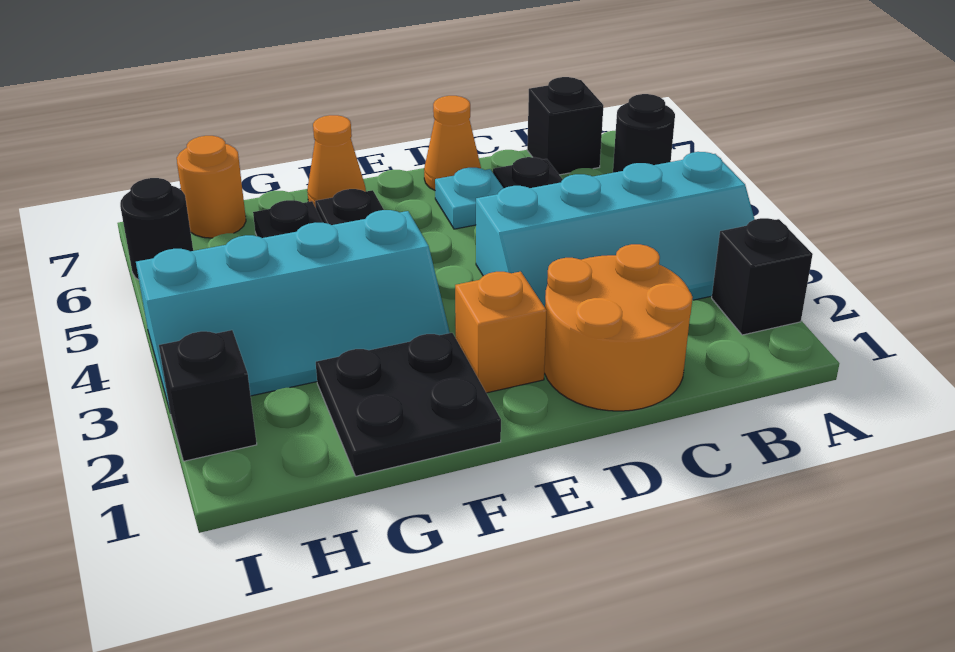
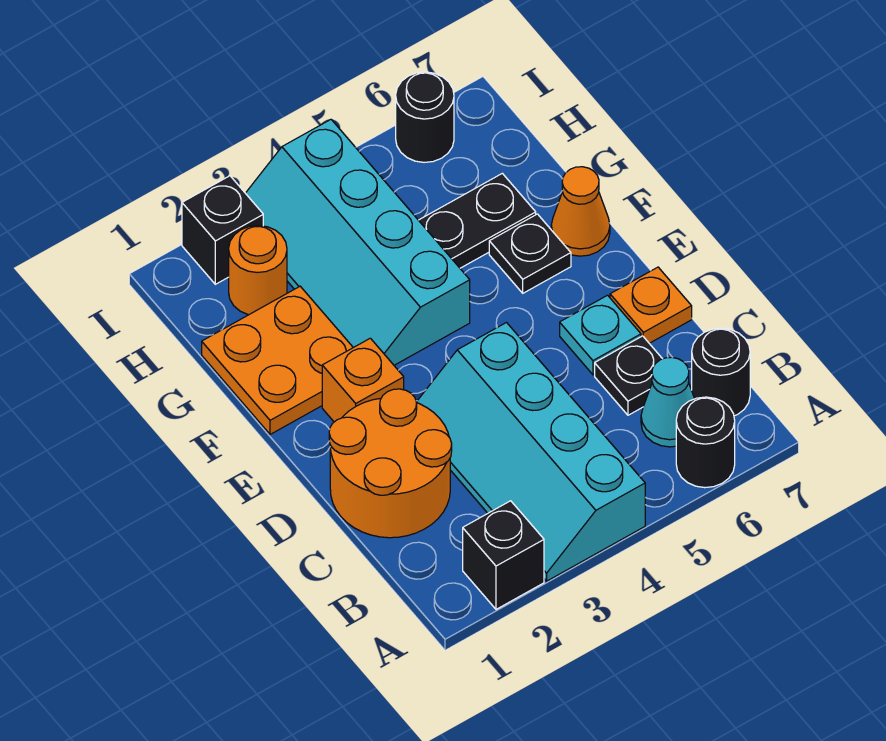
none -> cyan cone B6 level 1
black brick B7 level 1 -> black round brick B7 level 1
orange cone D7 level 1 -> orange plate D7 level 1
black plate F1:G2 level 1 -> orange plate F1:G2 level 1
orange round brick H7 level 1 -> orange round brick H2 level 1

